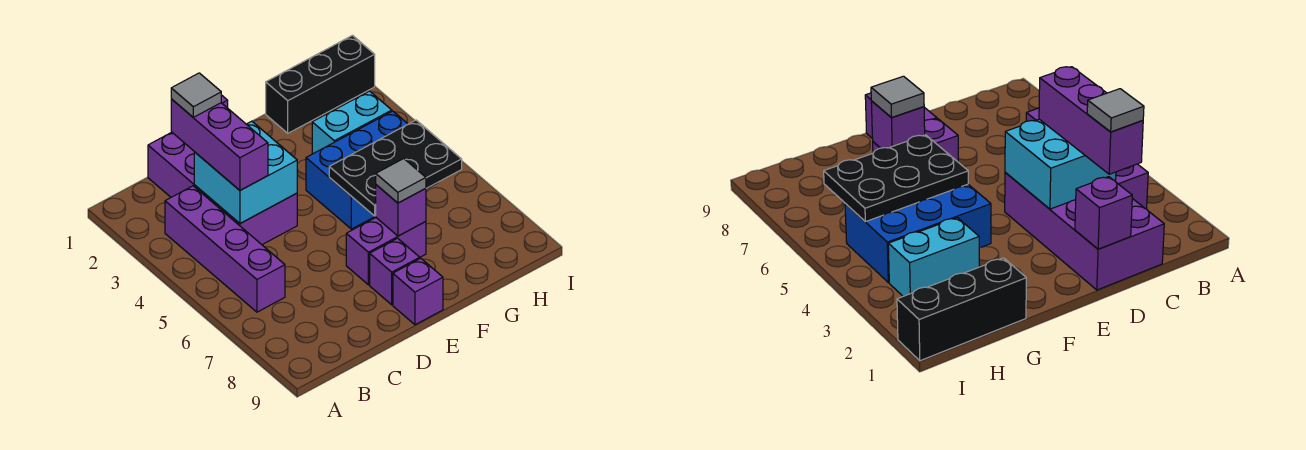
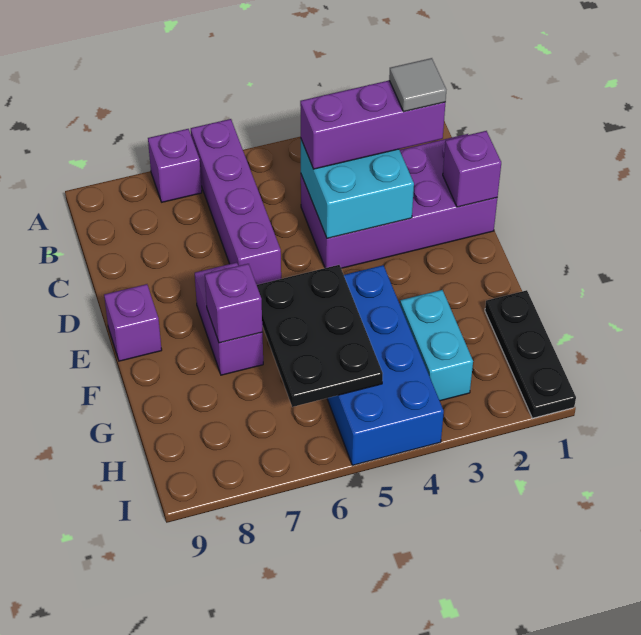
purple brick B3:B6 level 1 -> purple brick A6:D6 level 1
purple brick E8 level 1 -> purple brick A7 level 1
blue brick F4:H5 level 1 -> blue brick F4:I5 level 1
grey tile F7 level 3 -> none
black brick G1:I1 level 1 -> black plate G1:I1 level 1

